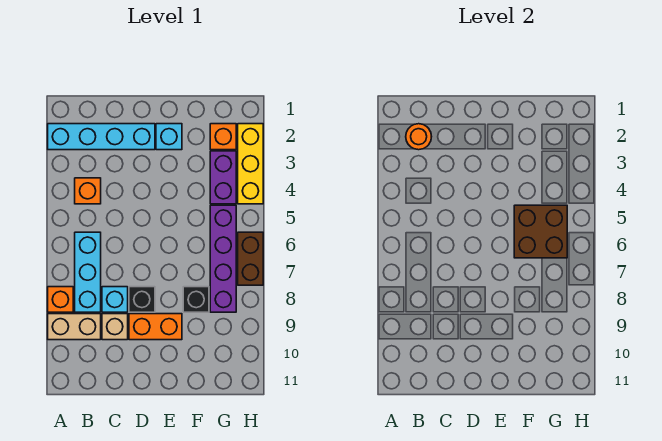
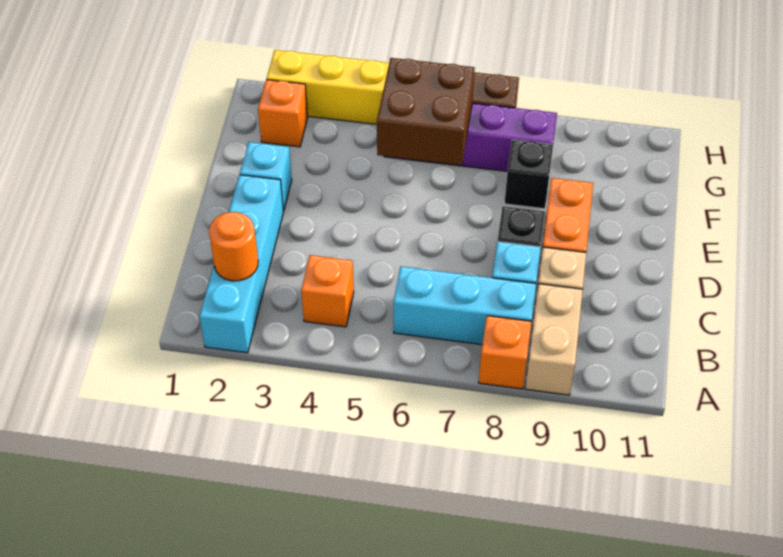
purple brick G3:G4 level 1 -> none

